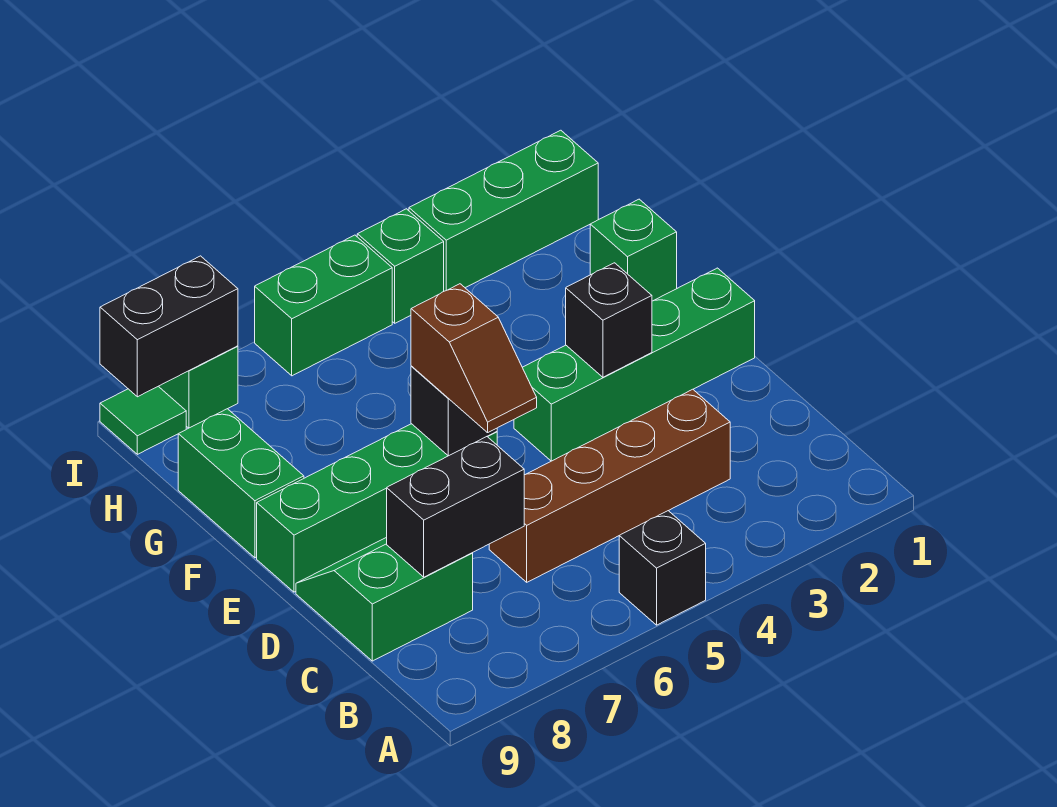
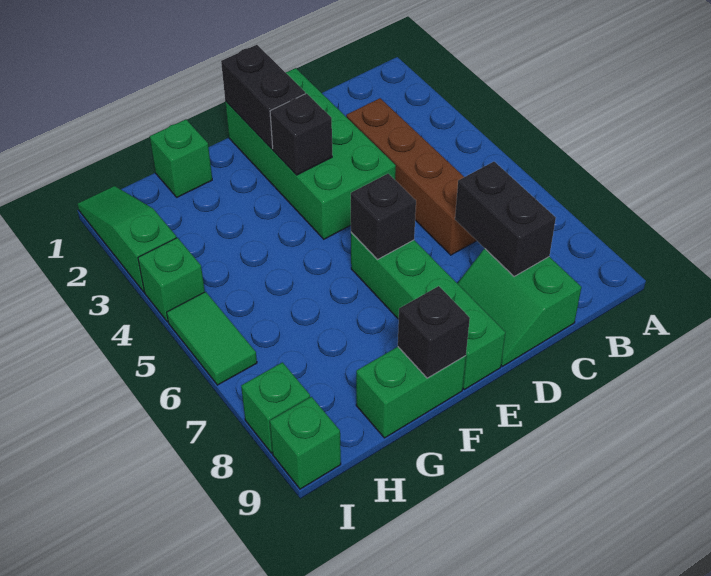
black brick A5 level 1 -> black brick F9 level 2
brown slope D6:E6 level 3 top E -> none
green brick E1:E4 level 1 -> green brick D1:E4 level 1
green brick I1:I3 level 1 -> green slope I1:I3 level 1 top 3
green brick I5:I6 level 1 -> green tile I5:I6 level 1
black brick I8:I9 level 2 -> black brick E1:E2 level 2
green tile I9 level 1 -> green brick I9 level 1

